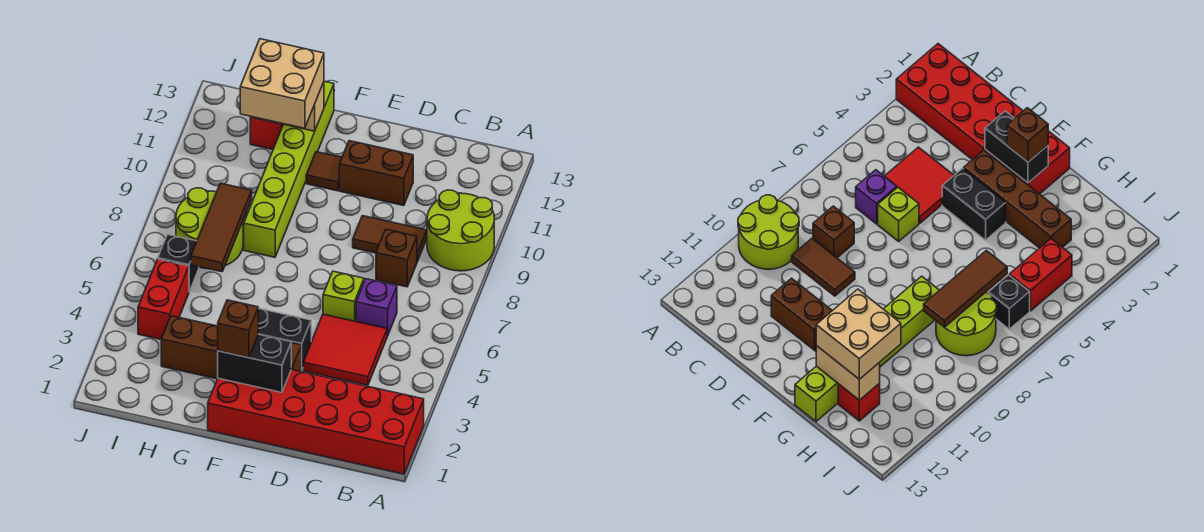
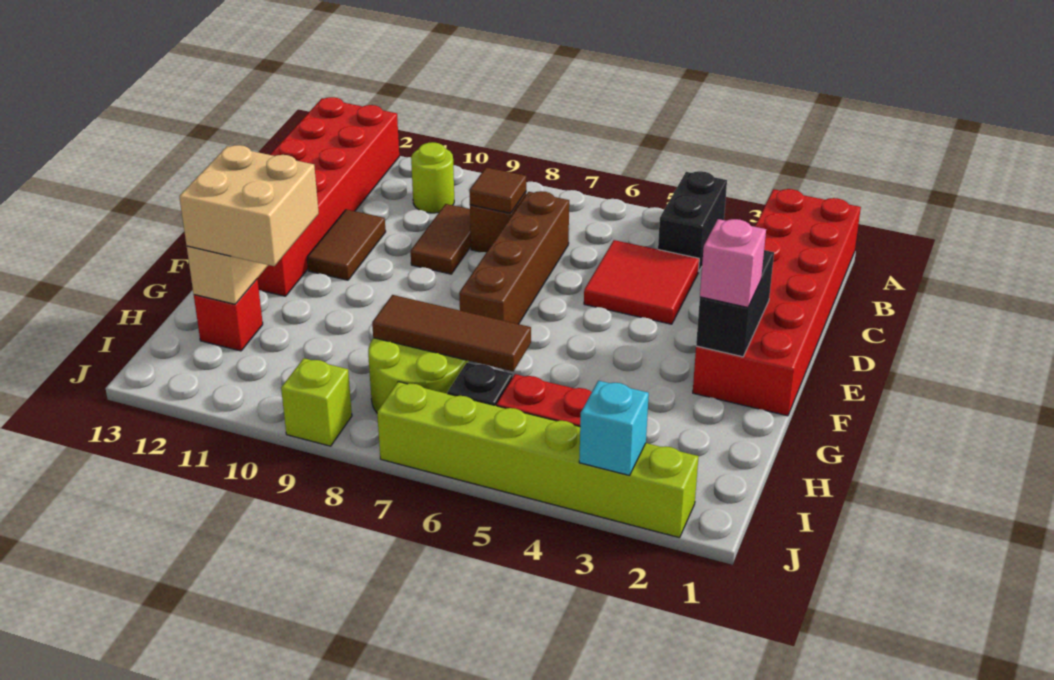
lime round brick A9:B10 level 1 -> lime round brick B10 level 1
none -> red brick A12:F13 level 1
purple brick C6 level 1 -> none
lime brick D6 level 1 -> lime brick J9 level 1
brown brick D11:E11 level 1 -> brown tile D11:E11 level 1
brown brick E3:H3 level 1 -> brown brick C7:F7 level 1
black brick E4:F4 level 1 -> black brick A4:B4 level 1
brown brick F2 level 3 -> pink brick F2 level 3
brown tile F11 level 1 -> brown tile C8 level 2
lime brick G8:G13 level 1 -> lime brick J2:J7 level 1
none -> cyan brick J3 level 2

